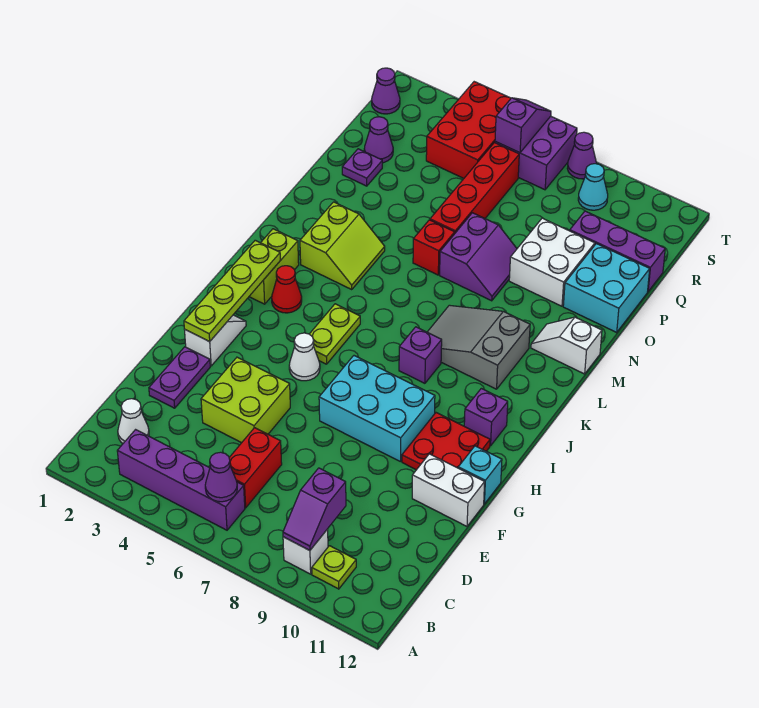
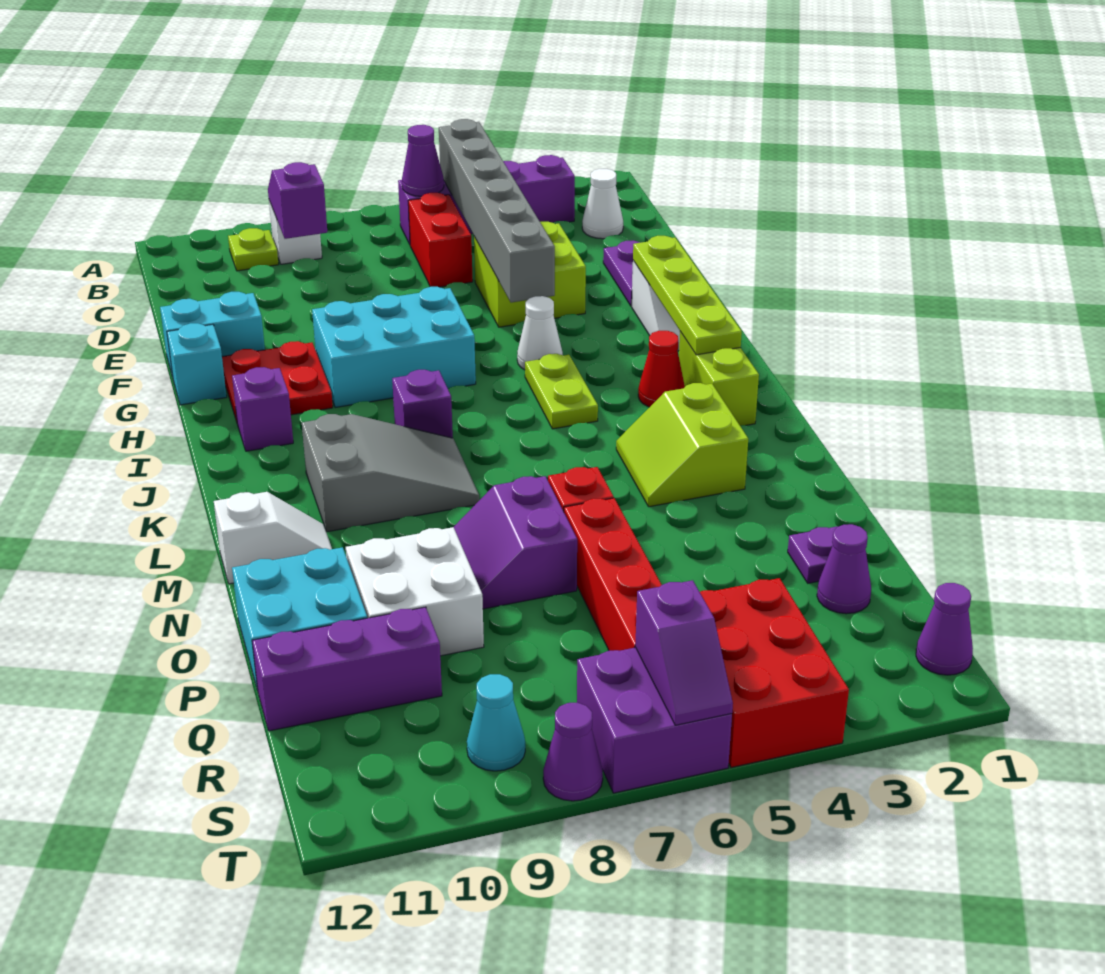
none -> grey brick B5:G5 level 2
white brick F11:F12 level 1 -> cyan brick F11:F12 level 1

